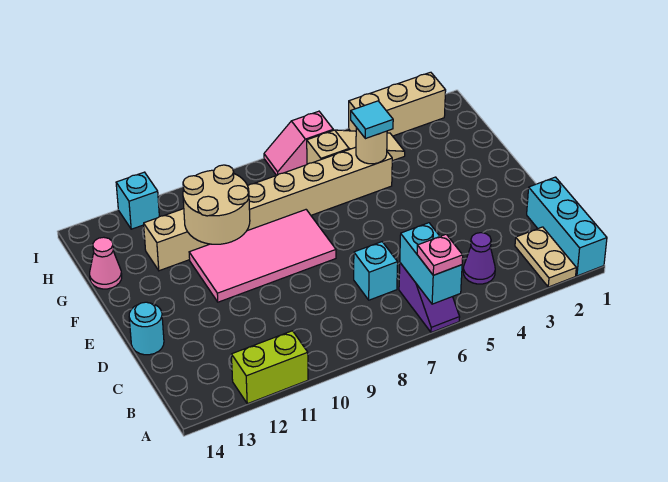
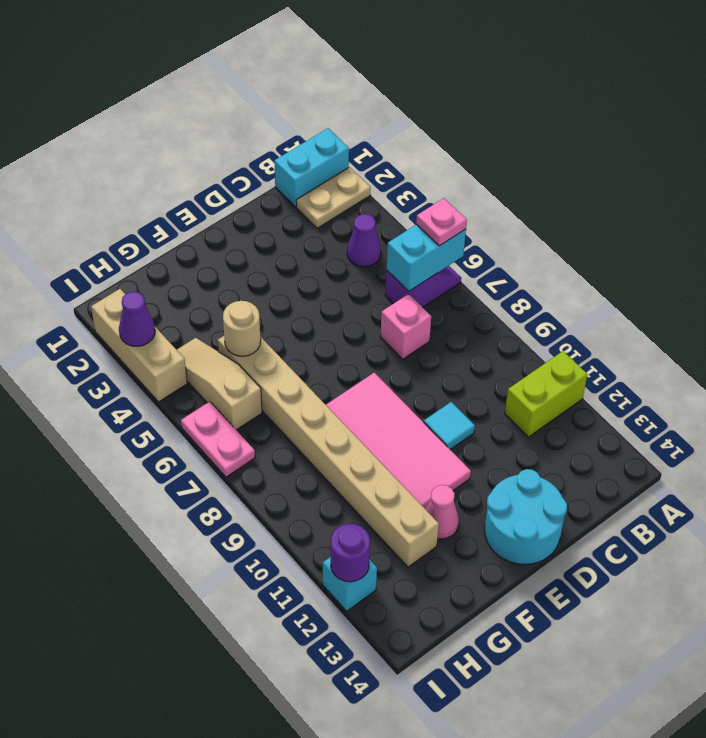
cyan brick A1:C1 level 1 -> cyan brick A1:B1 level 1
lime brick A11:A12 level 1 -> lime brick A11:B11 level 1
cyan brick C7 level 1 -> pink brick C7 level 1
cyan round brick D14 level 1 -> cyan round brick D13:E14 level 1
tan round brick F10:G11 level 2 -> none
cyan tile G5 level 3 -> cyan tile D10 level 1
pink cone G14 level 1 -> pink cone F12 level 1
none -> purple cone I3 level 2
pink slope I6:I7 level 1 top 6 -> pink plate I6:I7 level 1
none -> purple round brick I12 level 2

